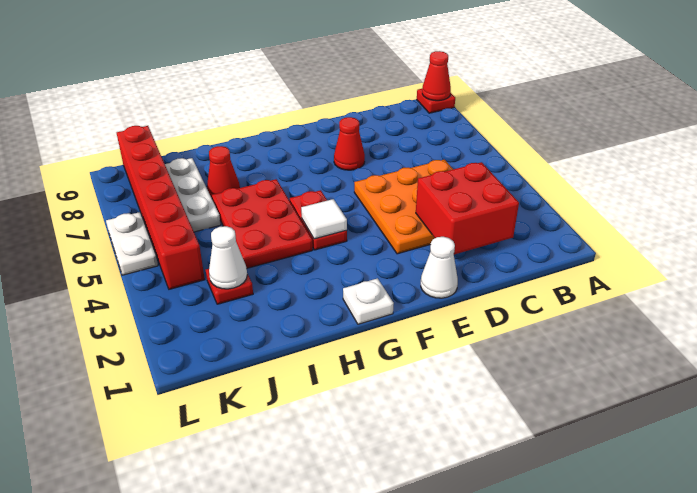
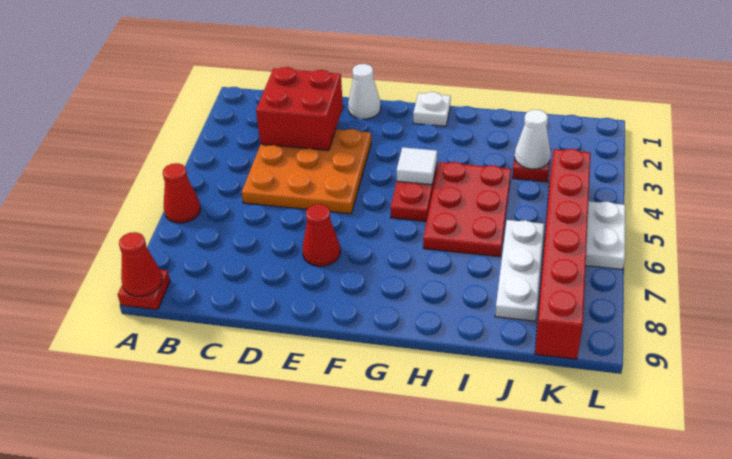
red cone I7 level 1 -> red cone A6 level 1

